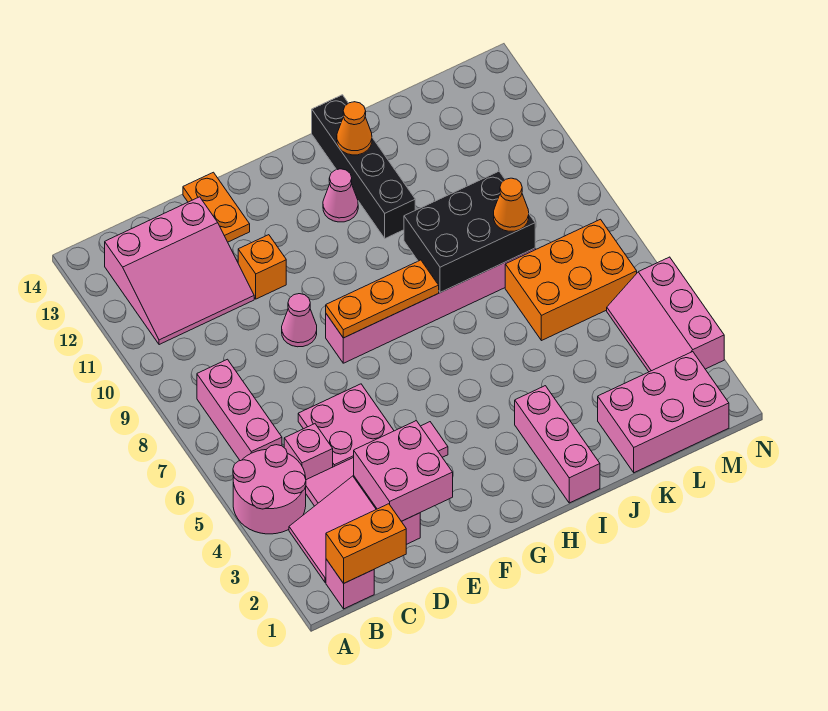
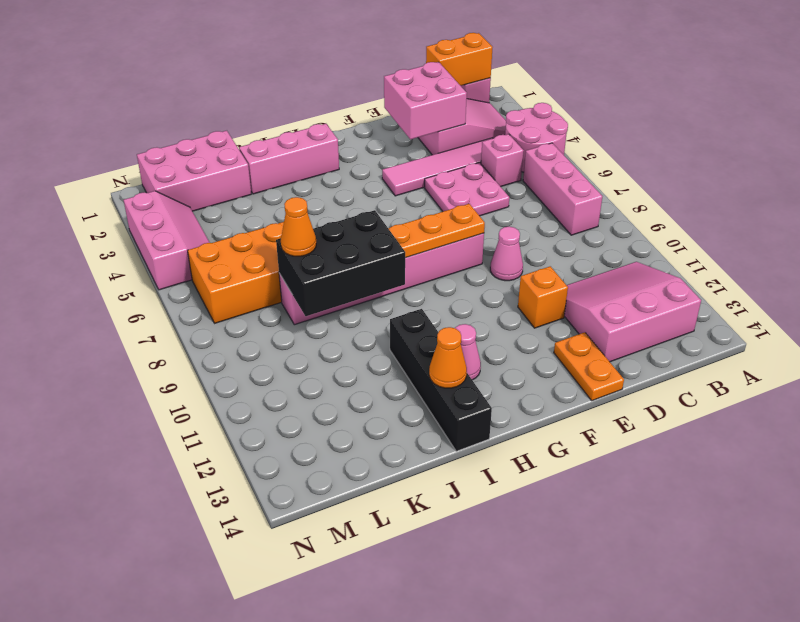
pink brick I1:I3 level 1 -> pink brick H2:J2 level 1

